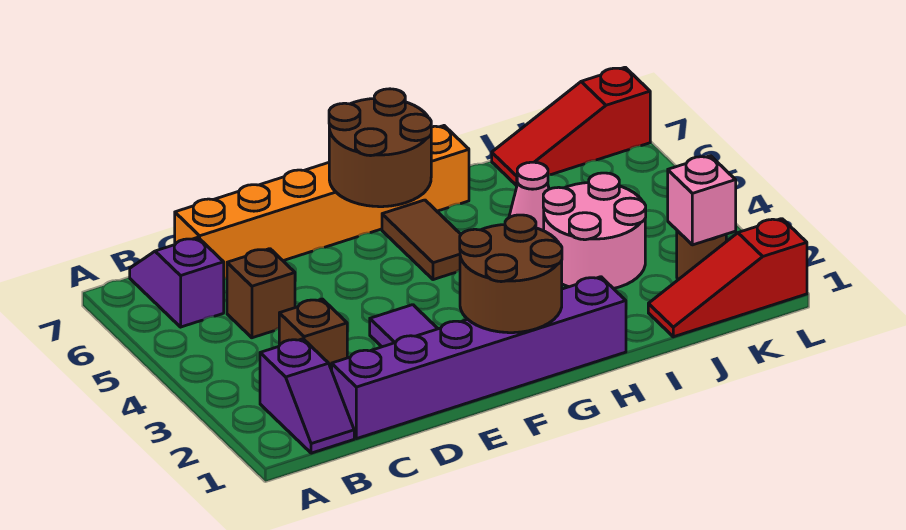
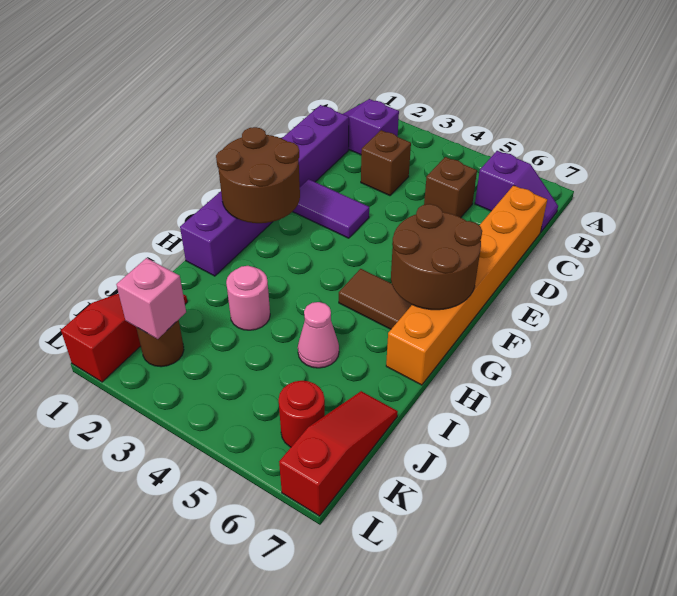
pink round brick I3:J4 level 1 -> pink round brick I3 level 1
none -> red round brick K6 level 1

